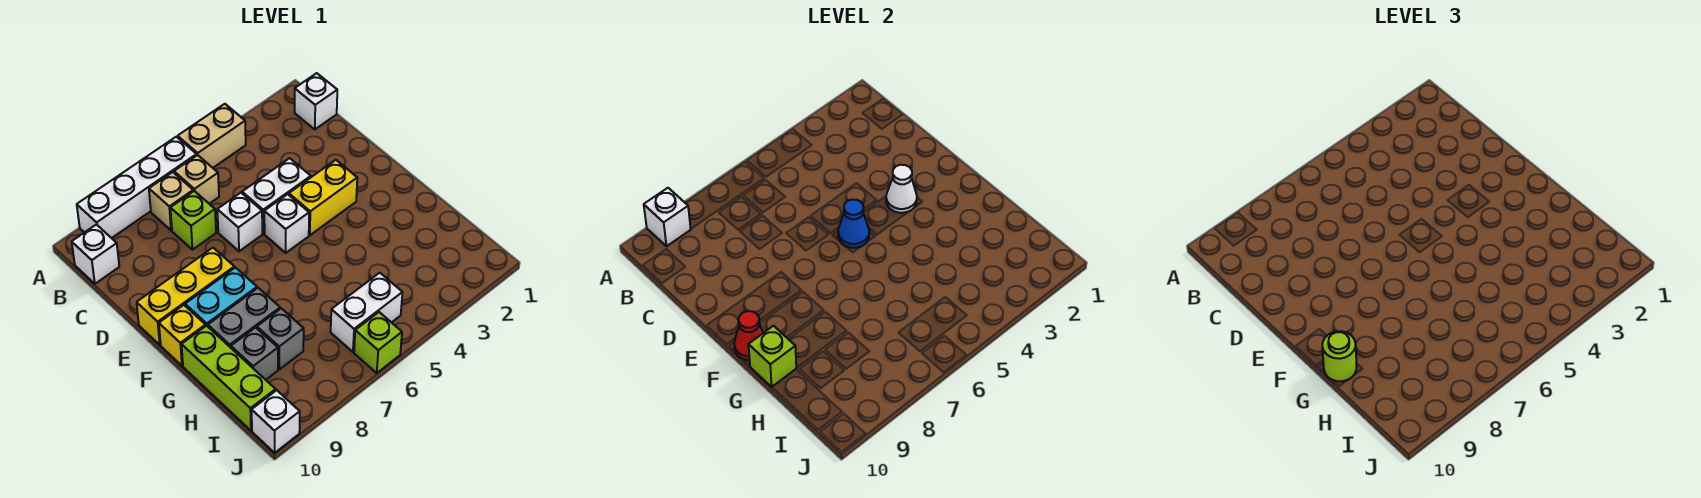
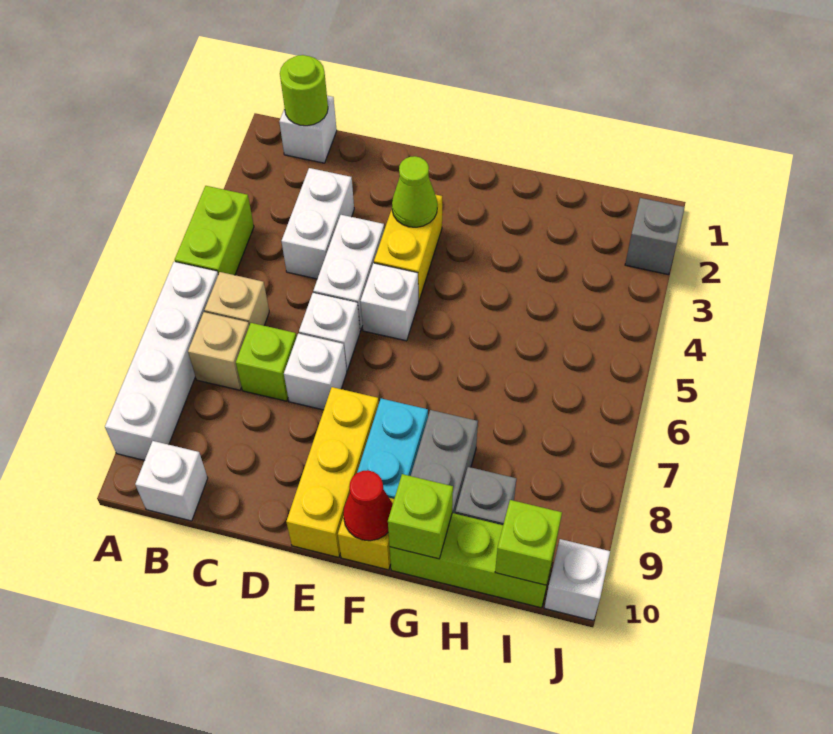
tan brick A4:A5 level 1 -> lime brick A4:A5 level 1
white brick A9 level 2 -> white brick D7 level 1
white cone E3 level 2 -> lime cone E3 level 2
blue cone E5 level 2 -> none
lime round brick G10 level 3 -> lime round brick B1 level 2
grey brick H8 level 1 -> grey brick J2 level 1
white brick I5:I6 level 1 -> white brick C3:C4 level 1
lime brick J6 level 1 -> lime brick I10 level 2

